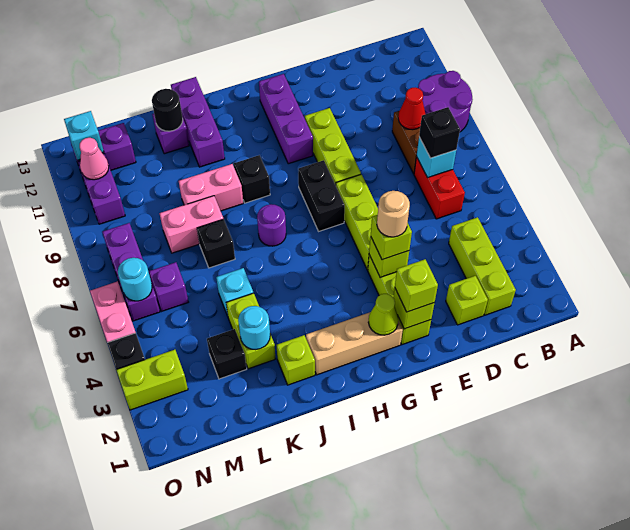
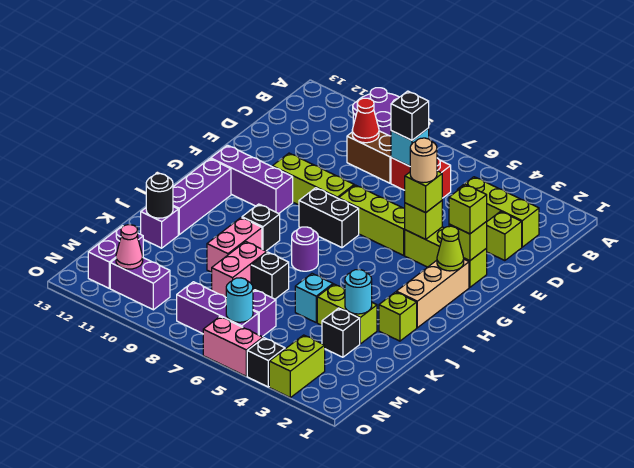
purple brick J11:J13 level 1 -> purple brick H12:J12 level 1
cyan brick N12 level 2 -> none

